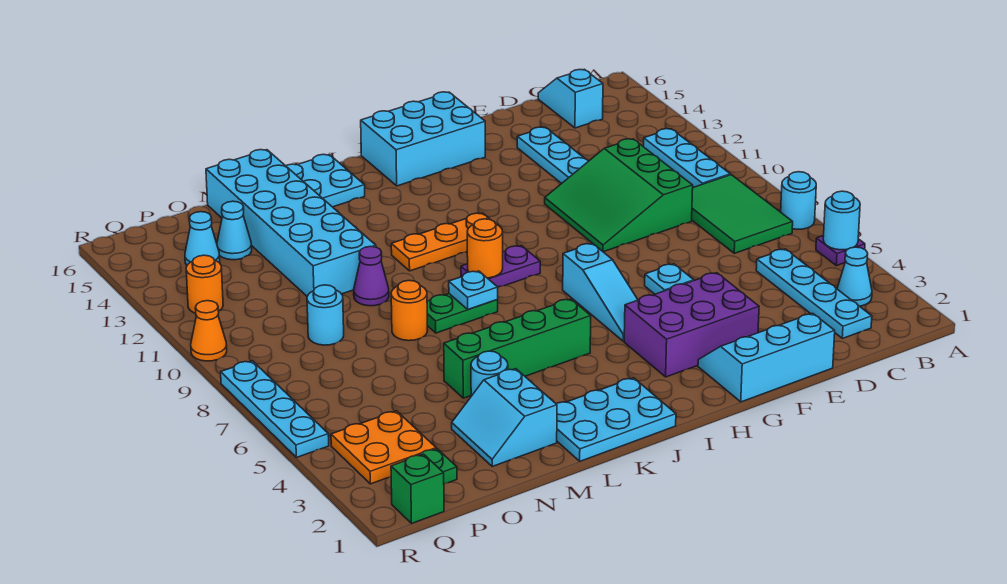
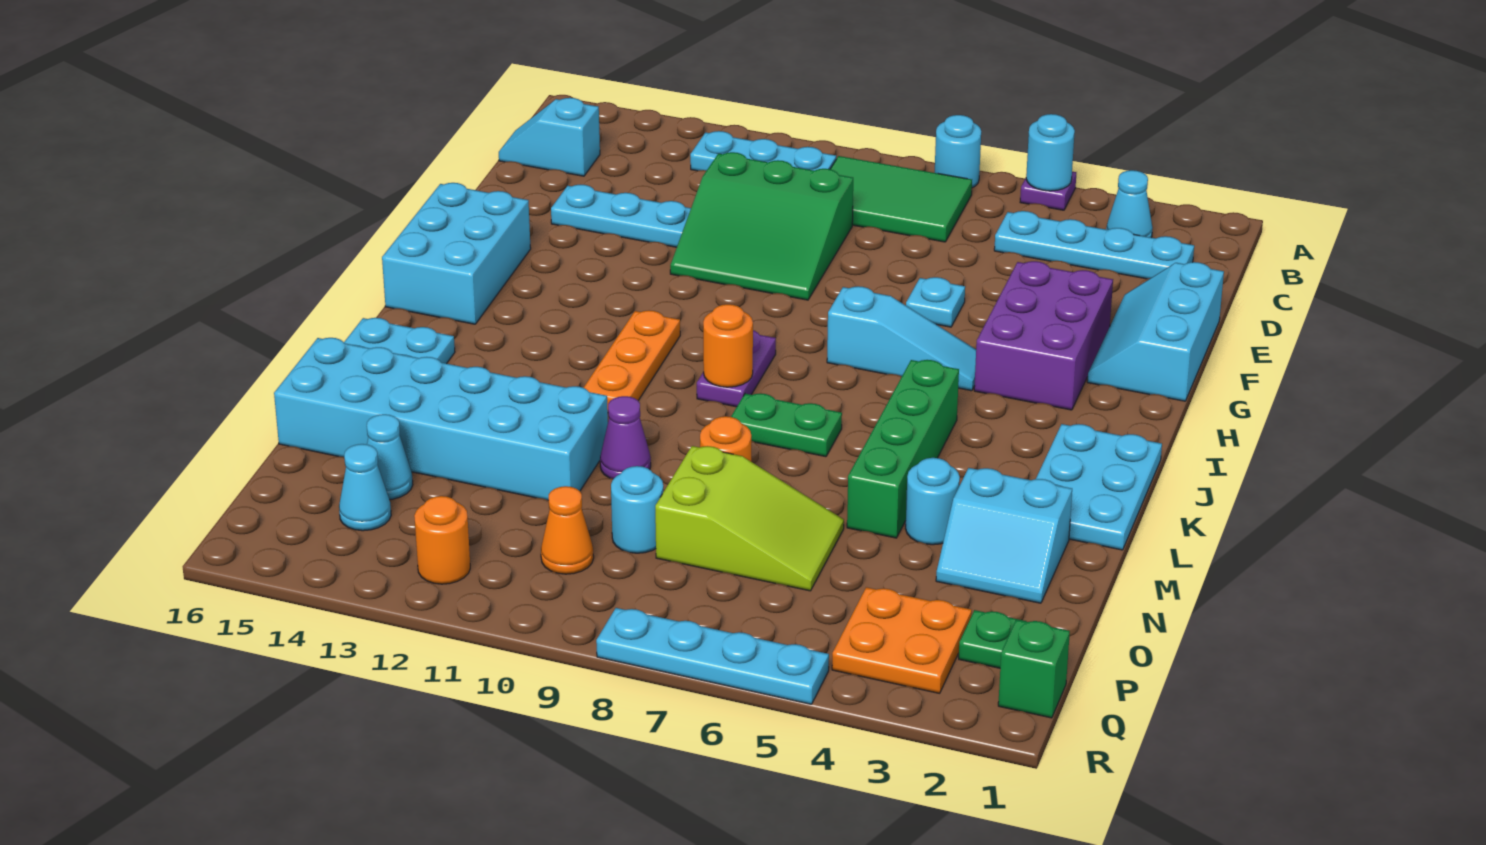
green plate K8:L8 level 1 -> green plate K7:K8 level 1
cyan plate K8 level 2 -> none
none -> lime slope N6:O8 level 1 top 8
orange cone R10 level 1 -> orange cone P10 level 1

